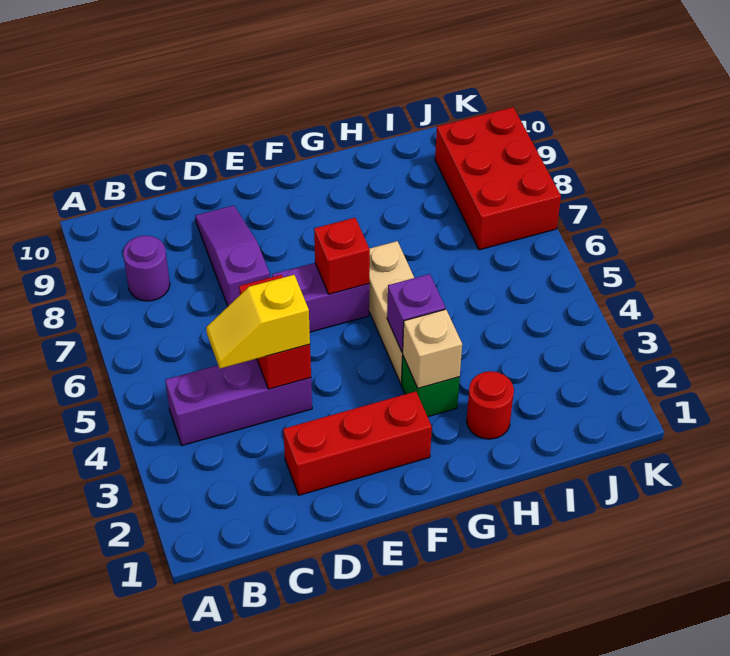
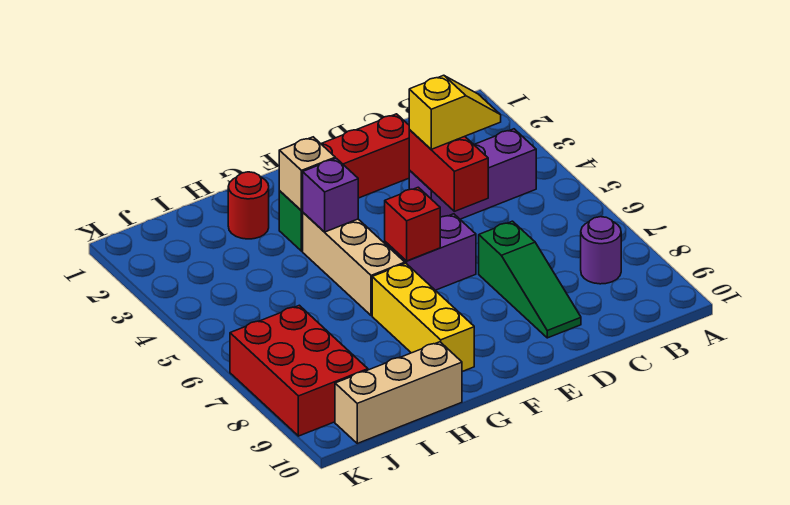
purple slope D7:D9 level 1 top 7 -> green slope D7:D9 level 1 top 7
none -> yellow brick G7:G9 level 1
none -> tan brick H10:J10 level 1

